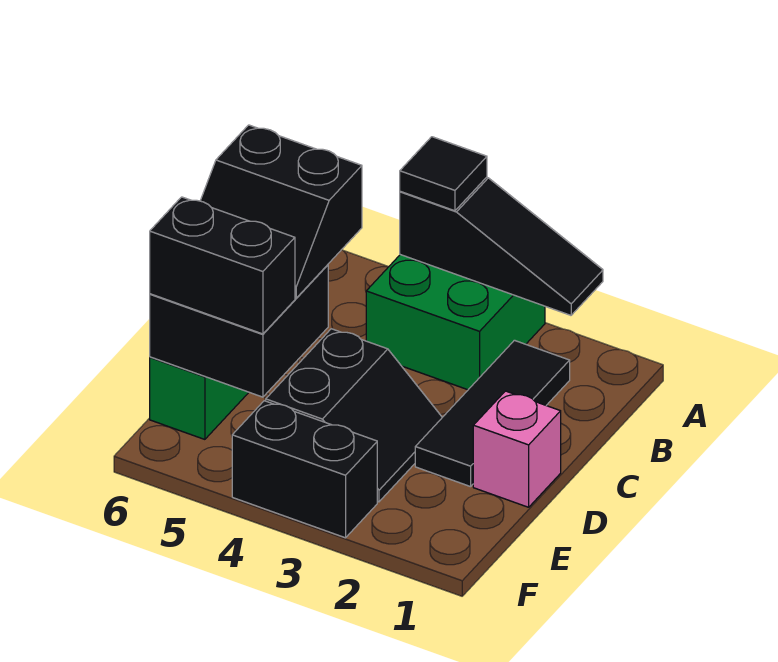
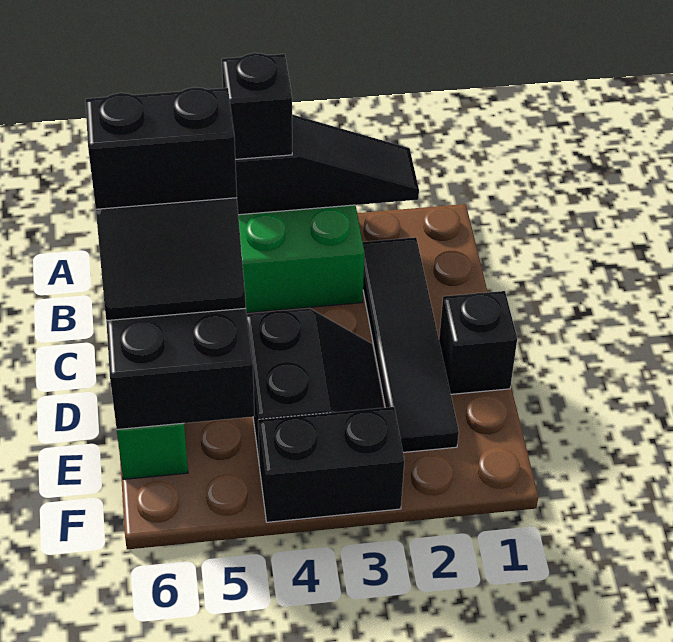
black tile A4 level 3 -> black brick A4 level 3
black tile B2:D2 level 1 -> black tile B2:E2 level 1
pink brick D1 level 1 -> black brick D1 level 1
black brick E5:E6 level 3 -> black brick C5:C6 level 4

